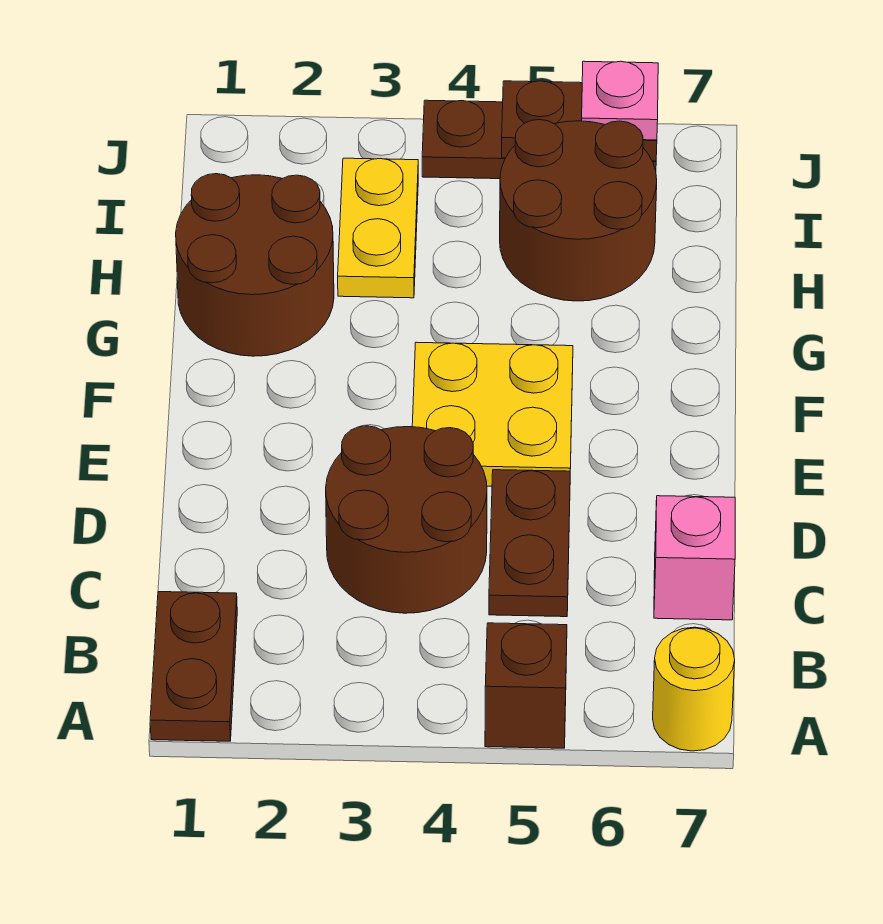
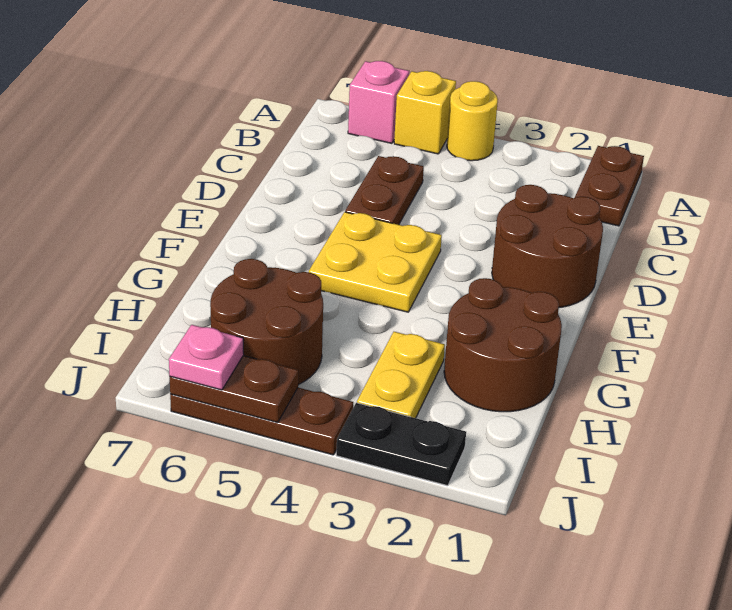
brown brick A5 level 1 -> yellow brick A5 level 1
yellow round brick A7 level 1 -> yellow round brick A4 level 1
brown round brick C3:D4 level 1 -> brown round brick D1:E2 level 1
pink brick C7 level 1 -> pink brick A6 level 1
none -> black plate J2:J3 level 1

